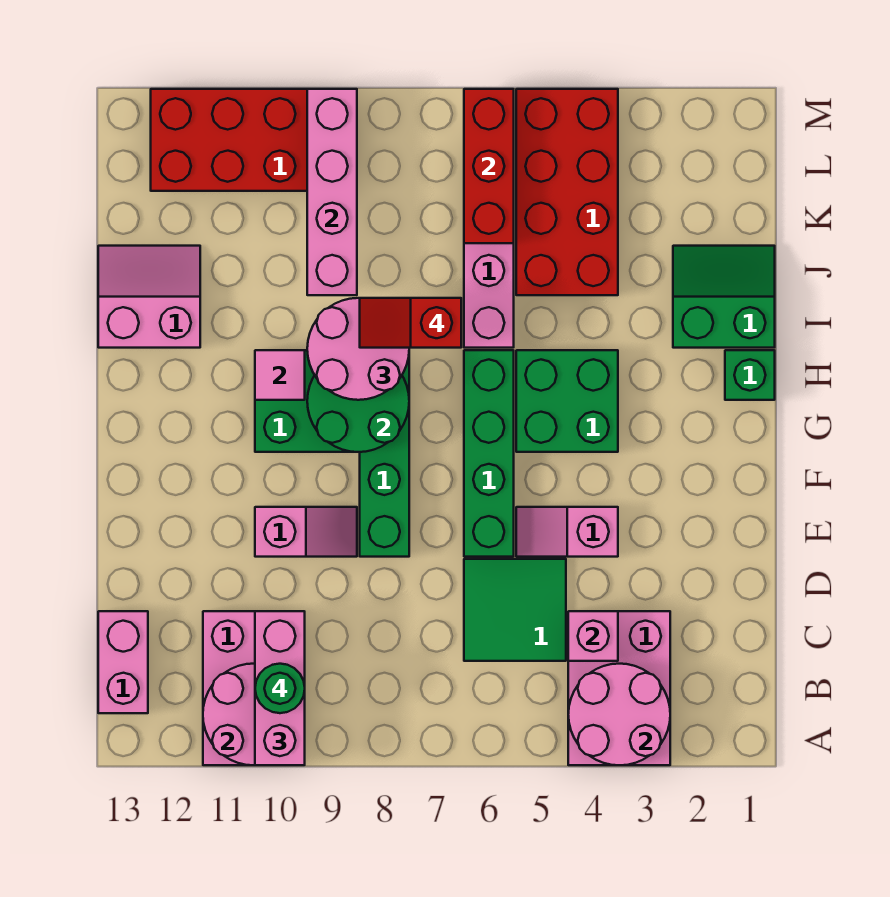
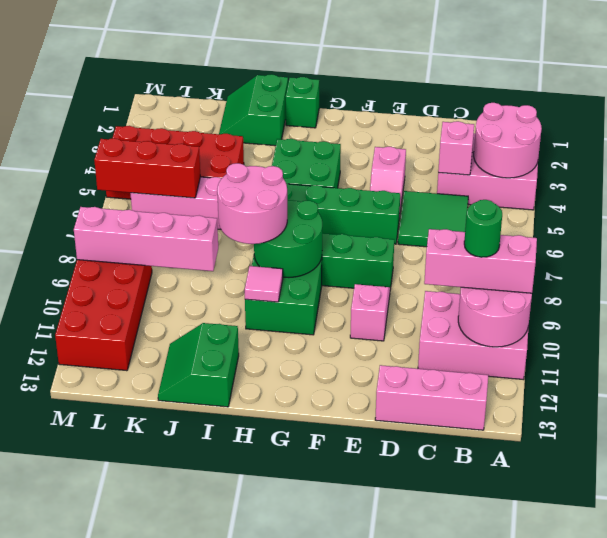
pink brick B13:C13 level 1 -> pink brick B13:D13 level 1
red slope I7:I8 level 4 top 7 -> none
pink slope I12:J13 level 1 top I -> green slope I12:J13 level 1 top I

